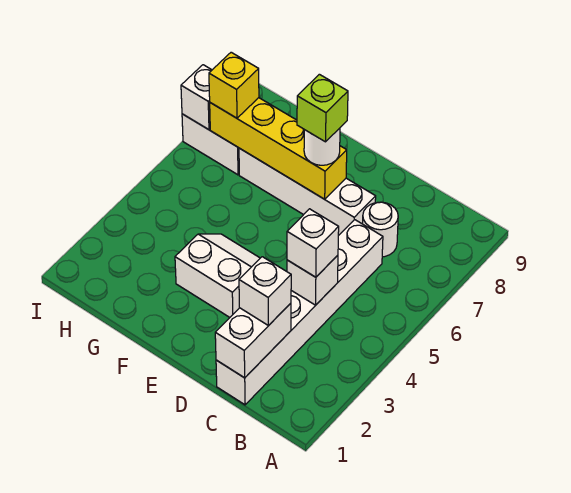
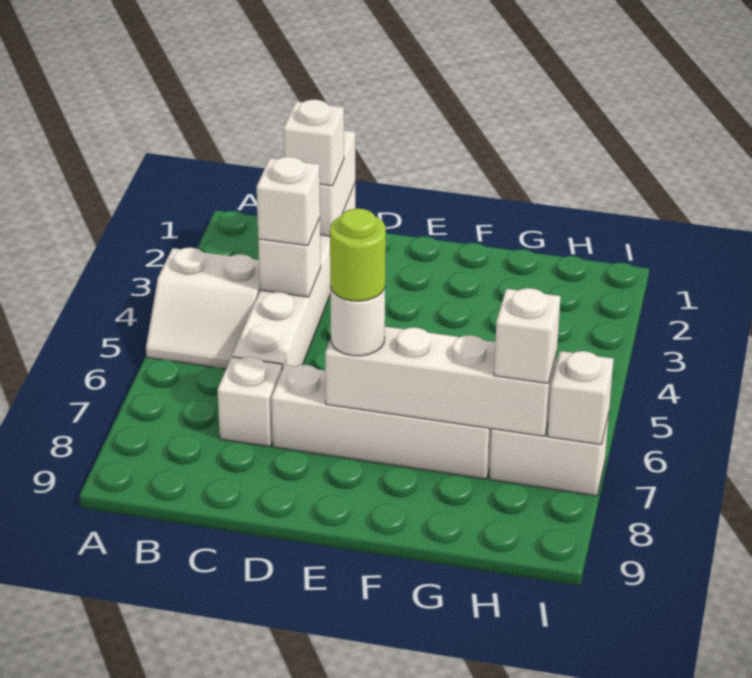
white round brick C7 level 1 -> white brick C7 level 1
white slope E3:F4 level 1 top 3 -> white slope A4:B5 level 1 top 4
yellow brick E7:H7 level 2 -> white brick E7:H7 level 2
lime brick E7 level 4 -> lime round brick E7 level 4
yellow brick H7 level 3 -> white brick H7 level 3

